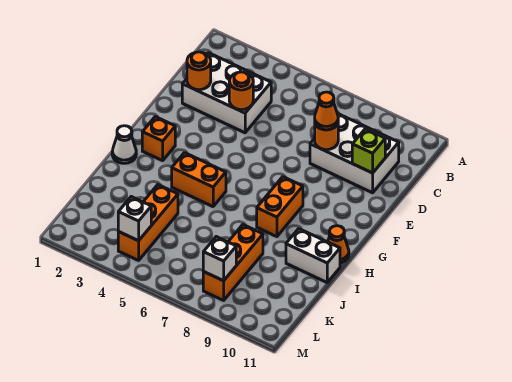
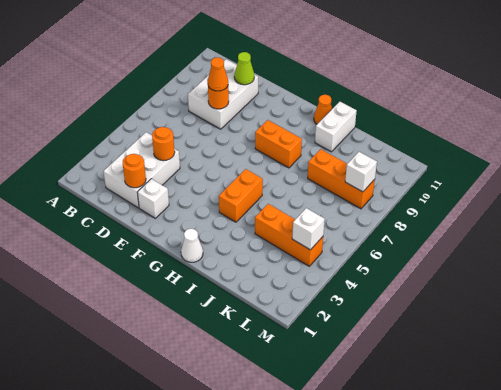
lime brick D10 level 2 -> lime cone D10 level 2
none -> white brick E2 level 1
orange brick G2 level 1 -> none

